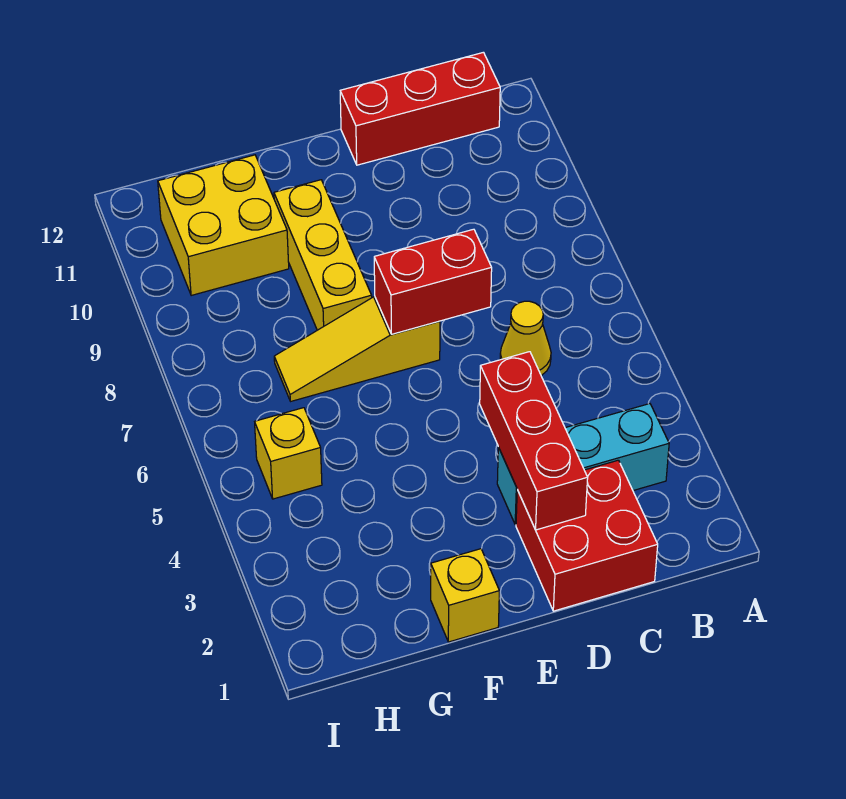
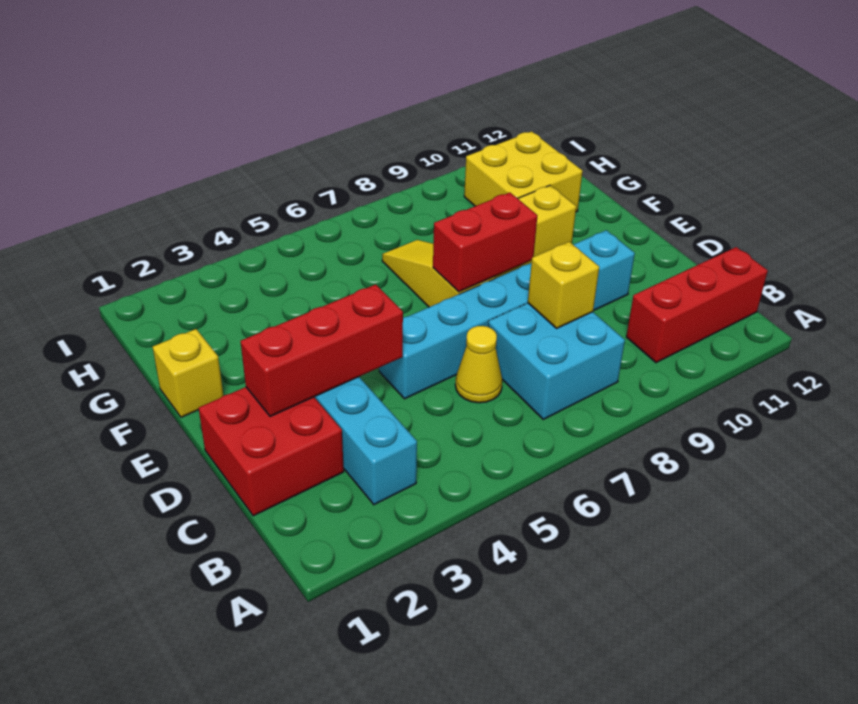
none -> cyan brick B7:C8 level 1
red brick B12:D12 level 1 -> red brick B10:B12 level 1
none -> cyan brick D5:D10 level 1
red brick D7:E7 level 2 -> red brick E7:E8 level 2
yellow brick H5 level 1 -> yellow brick C8 level 2

